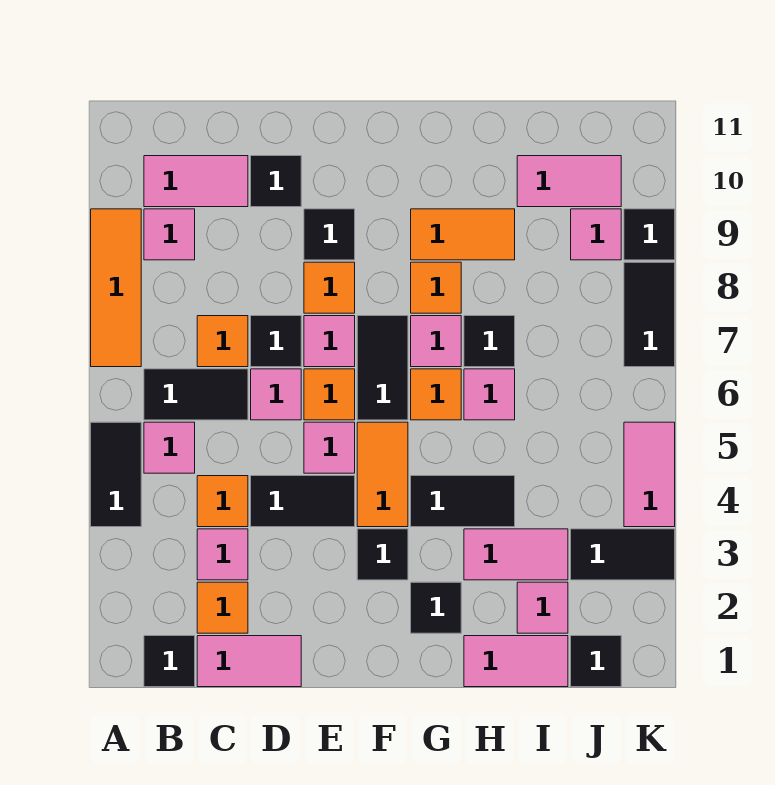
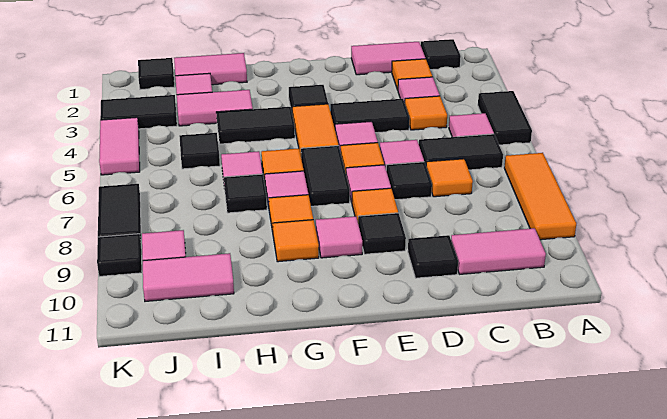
pink tile B9 level 1 -> pink tile F9 level 1
black tile G2 level 1 -> black tile I5 level 1
orange tile G9:H9 level 1 -> orange tile G9 level 1

